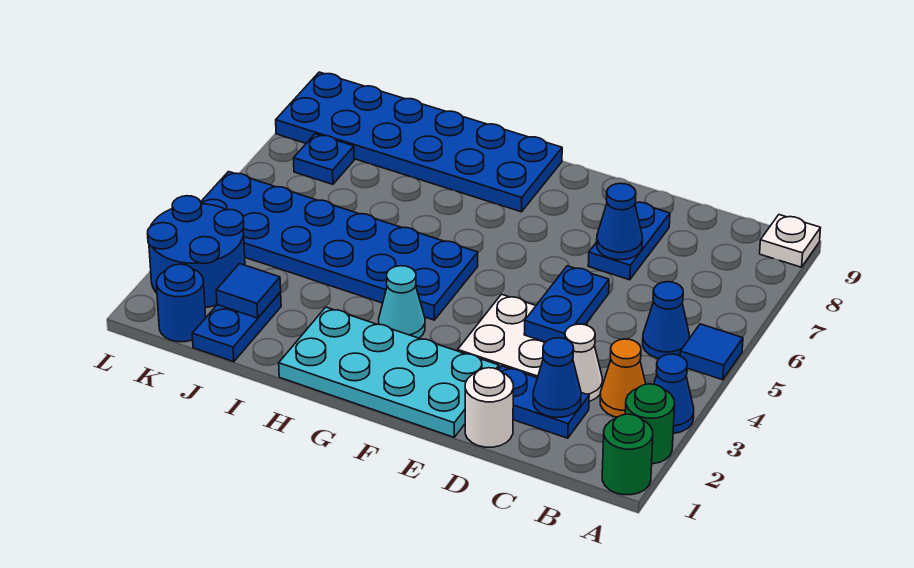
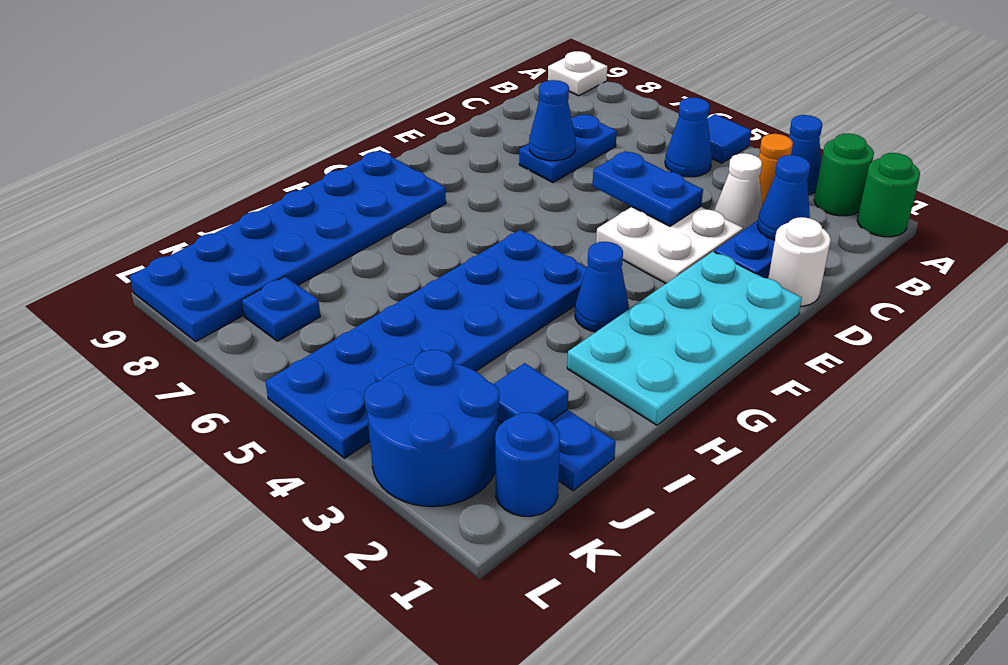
blue plate D7:D8 level 1 -> blue plate C7:D7 level 1
cyan cone G3 level 1 -> blue cone G3 level 1

